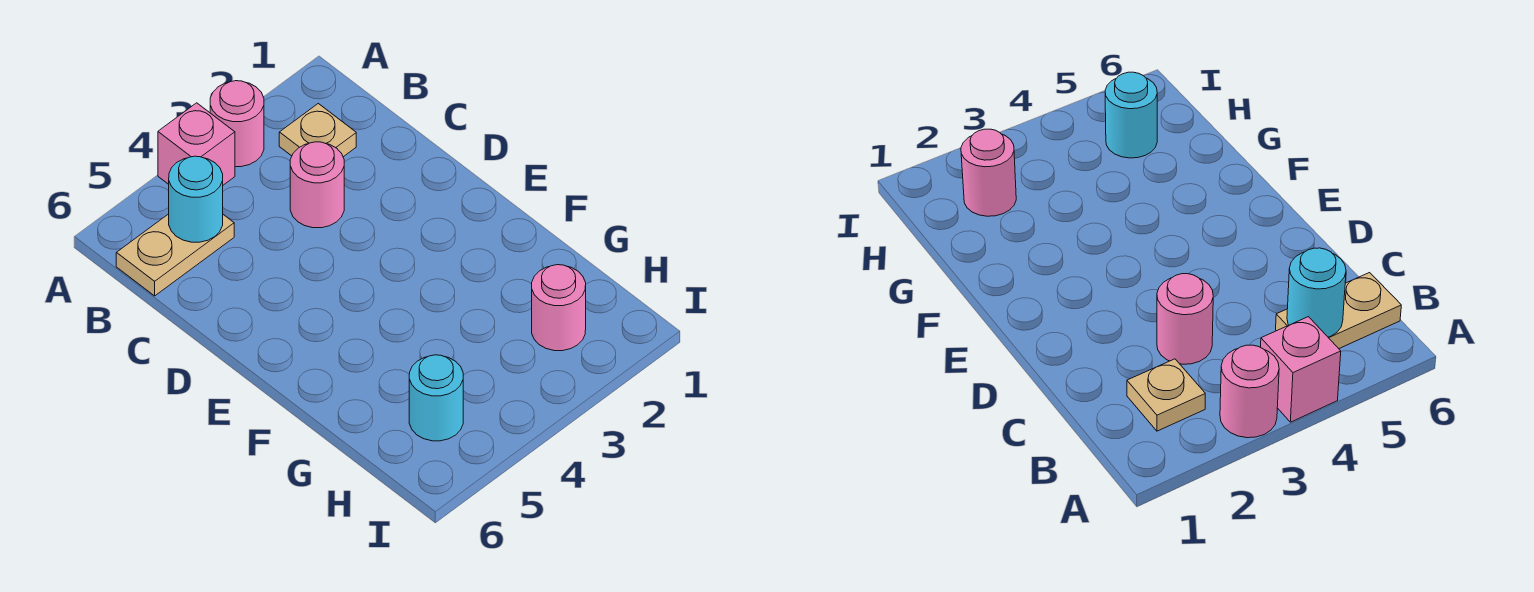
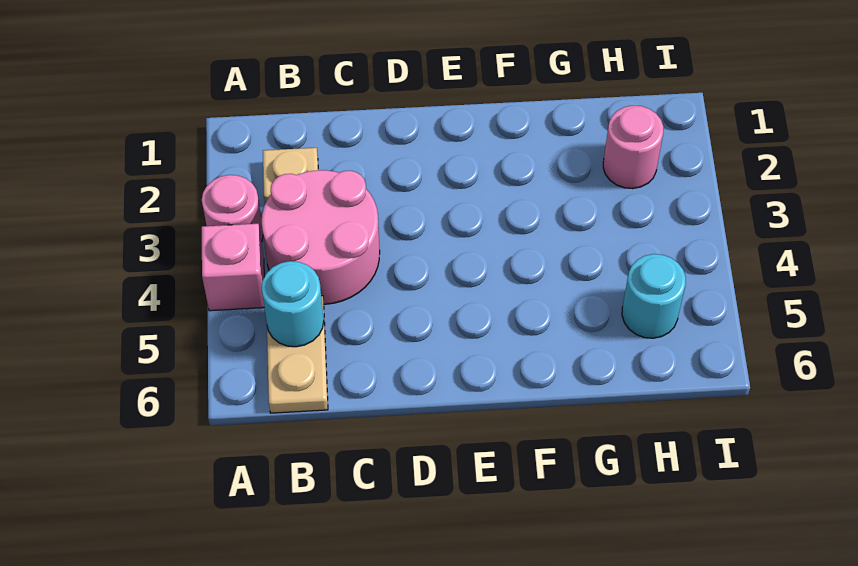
pink round brick C3 level 1 -> pink round brick B3:C4 level 1

